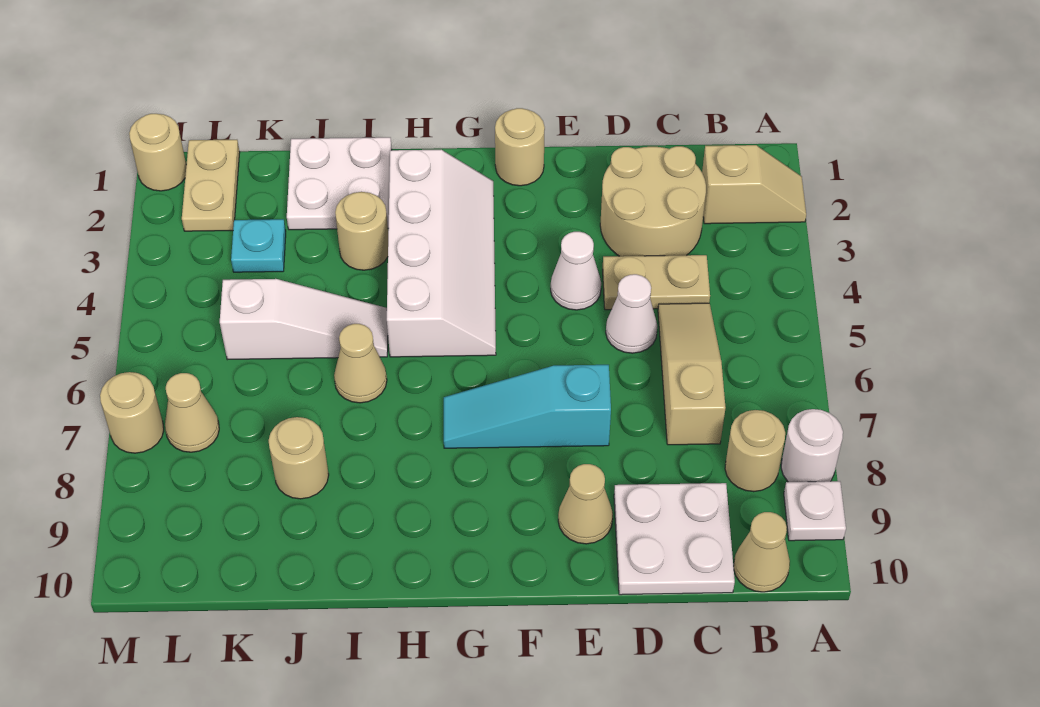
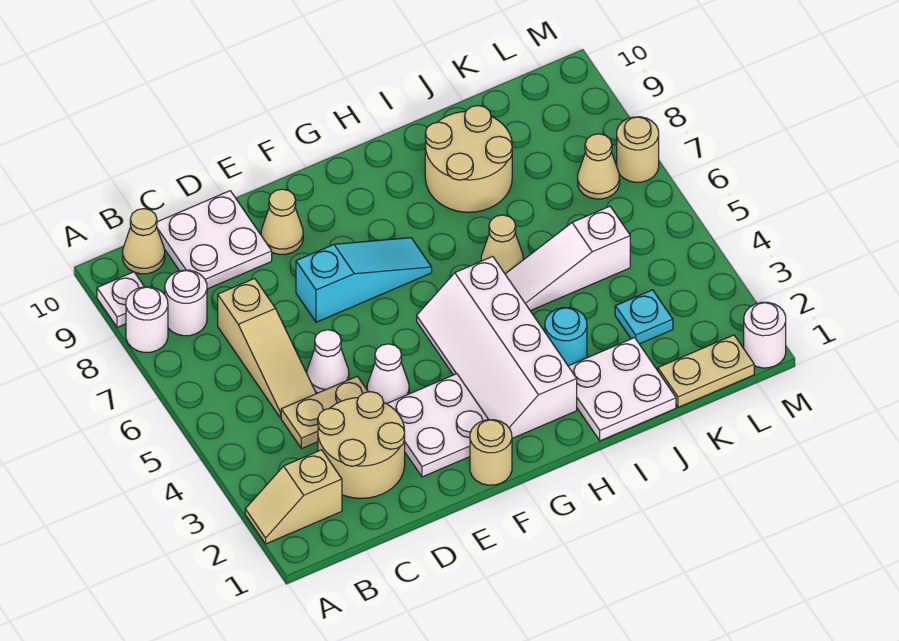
tan round brick B8 level 1 -> white round brick B8 level 1
none -> white plate E2:F3 level 1
tan round brick I3 level 1 -> cyan round brick I3 level 1
tan round brick J8 level 1 -> tan round brick I8:J9 level 1
tan plate L1:L2 level 1 -> tan plate K1:L1 level 1
tan round brick M1 level 1 -> white round brick M1 level 1

